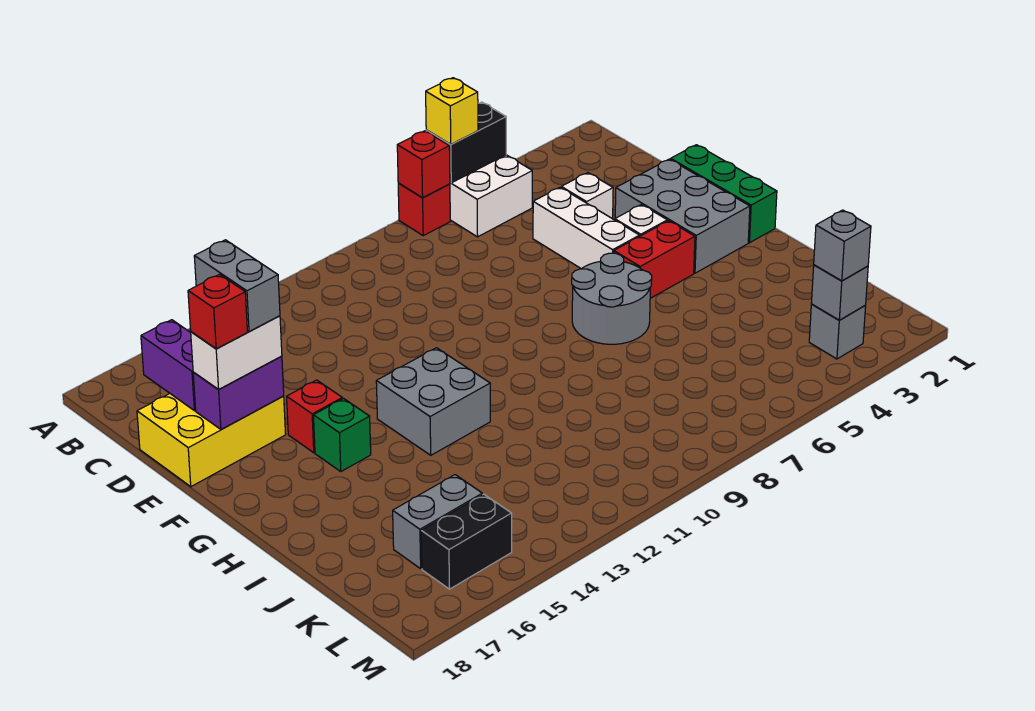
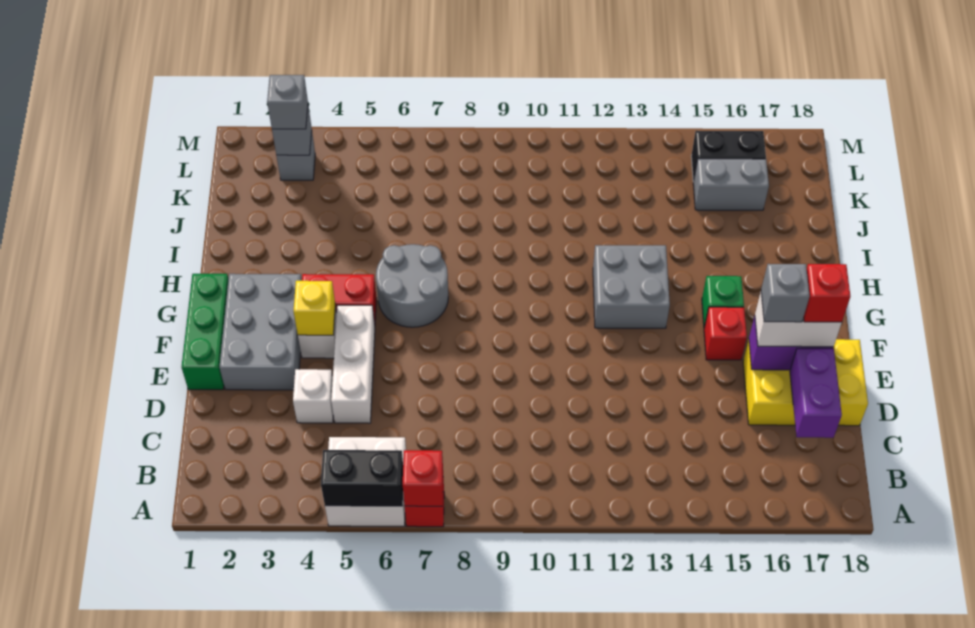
yellow brick A6 level 3 -> yellow brick F4 level 2
grey brick D16:E16 level 4 -> grey brick E16 level 4

